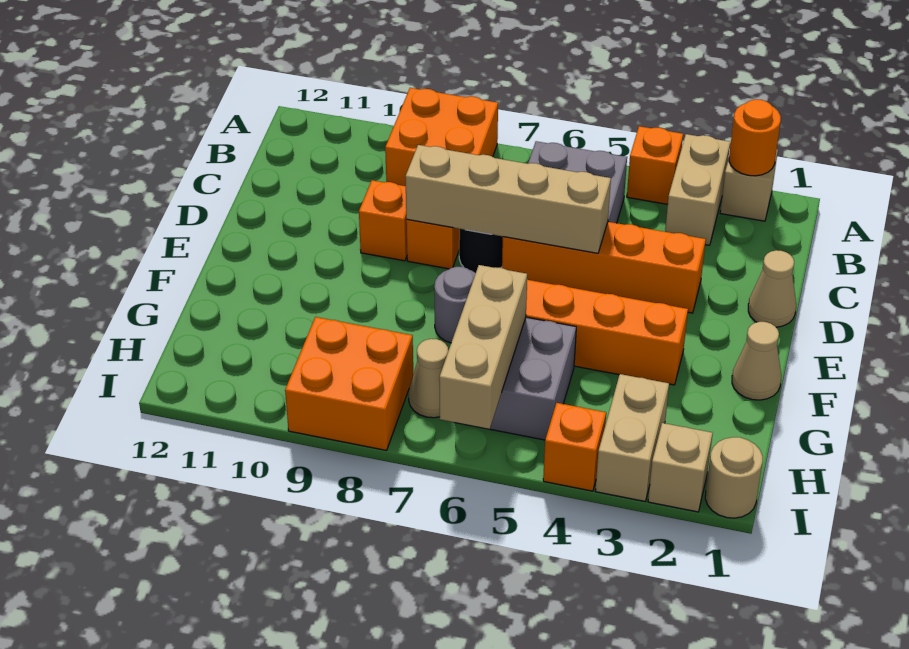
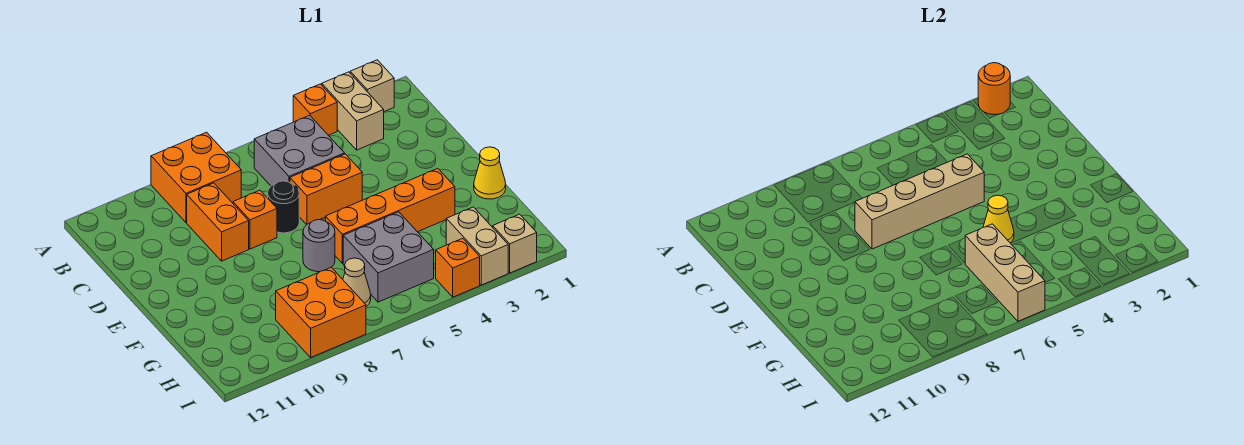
tan cone D1 level 1 -> none
orange brick D3:D6 level 1 -> orange brick D5:D6 level 1
orange brick D9 level 1 -> orange brick C9:D9 level 1
tan cone F1 level 1 -> yellow cone F1 level 1
none -> yellow cone F5 level 2
tan round brick I1 level 1 -> none

